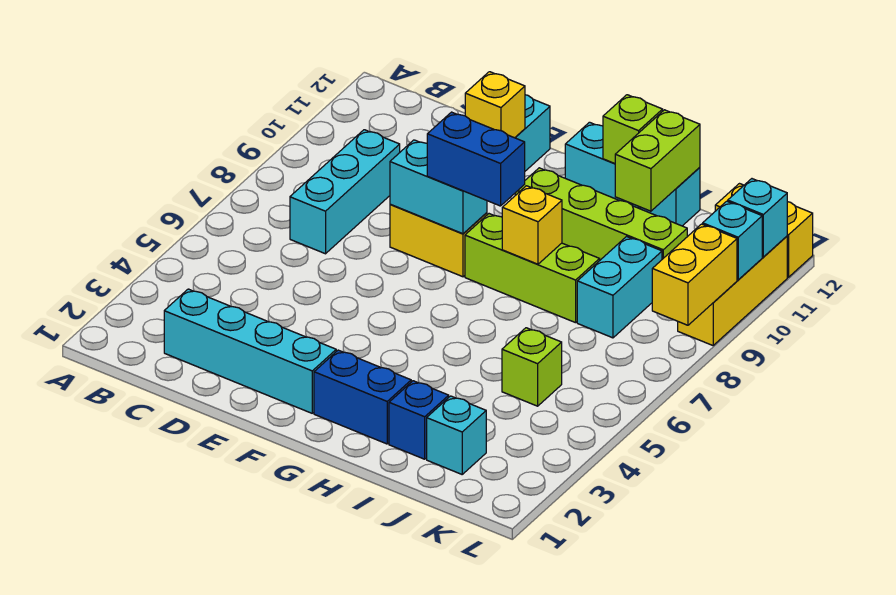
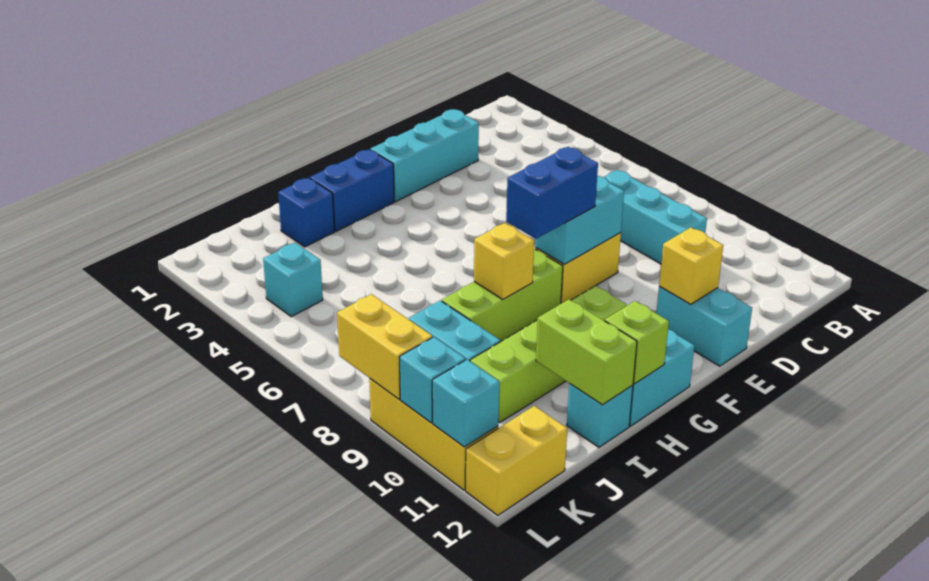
cyan brick C2:F2 level 1 -> cyan brick D2:F2 level 1
cyan brick J2 level 1 -> cyan brick K4 level 1
lime brick J5 level 1 -> none

